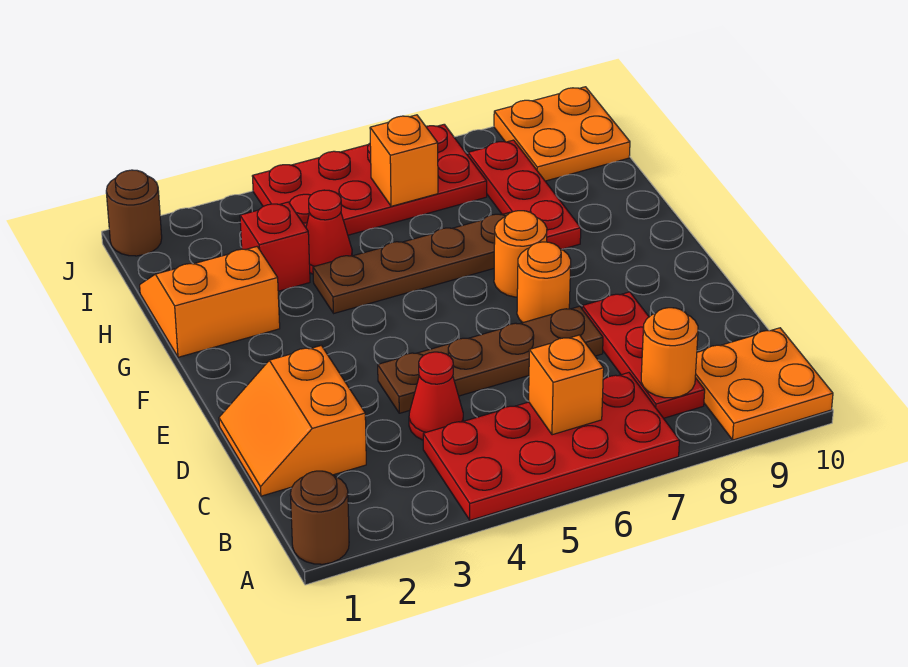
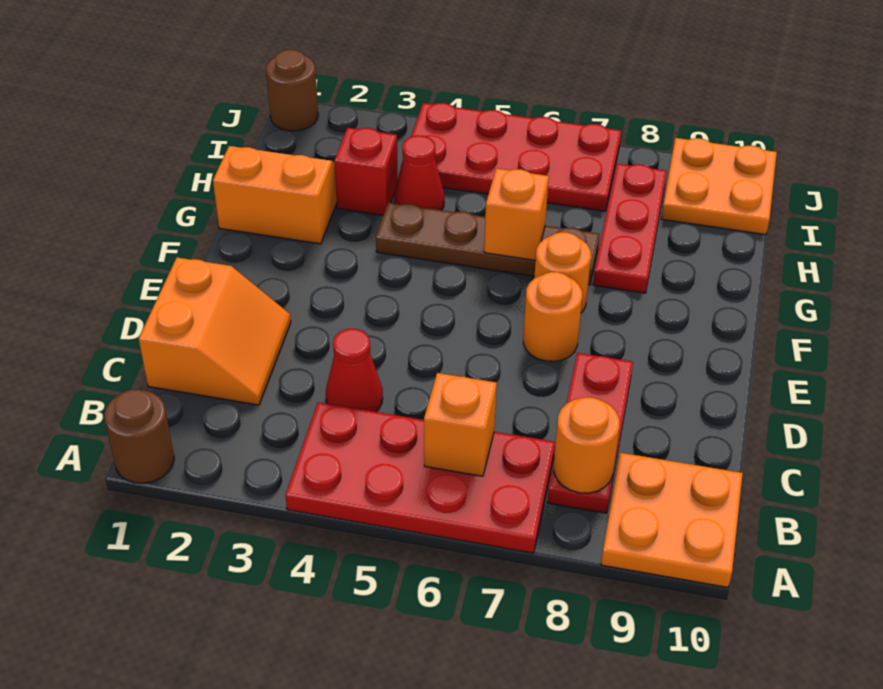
orange slope C1:D2 level 1 top 2 -> orange slope C1:D2 level 1 top 1
brown plate D4:D7 level 1 -> none
orange brick I6 level 2 -> orange brick G6 level 2

